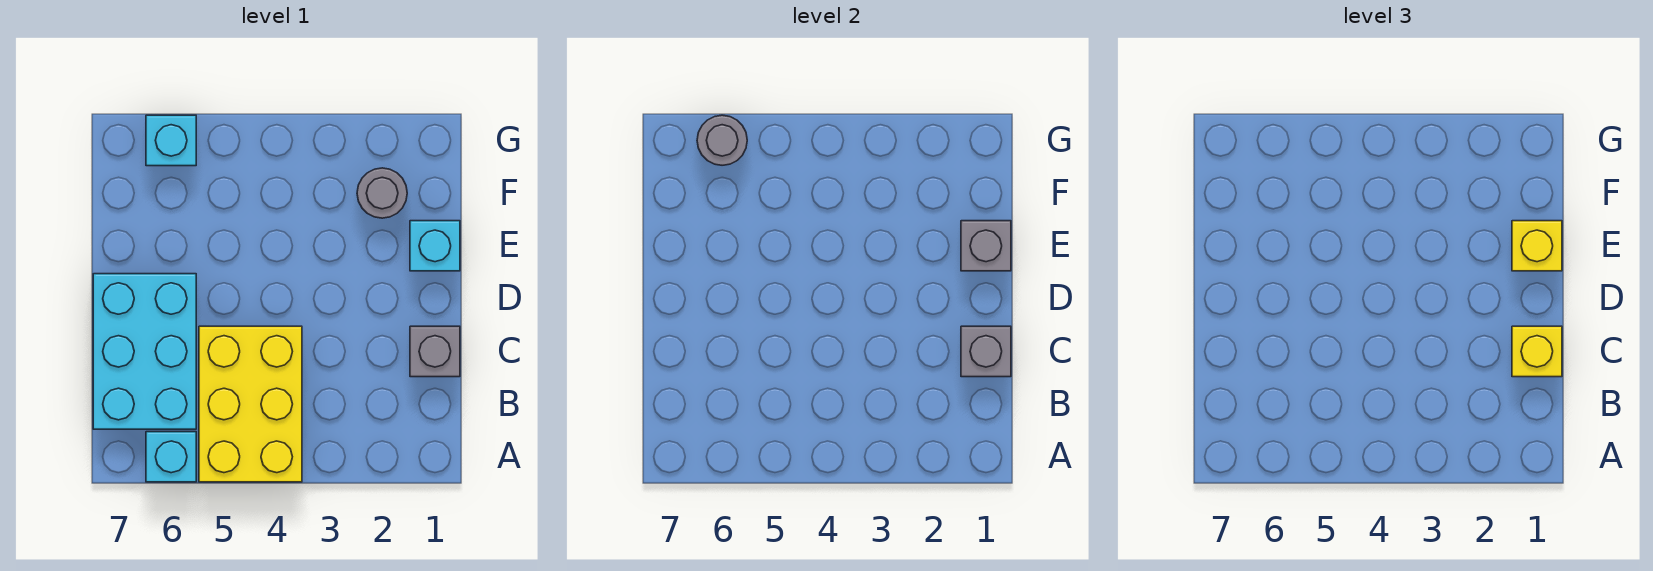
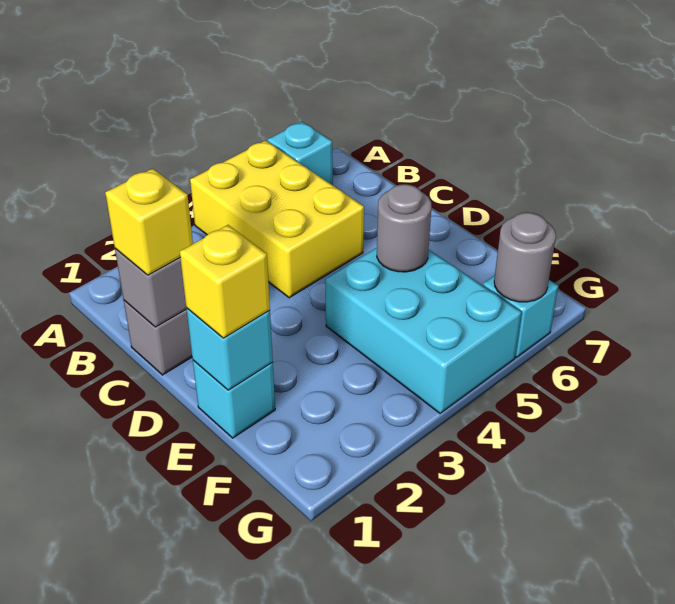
cyan brick B6:D7 level 1 -> cyan brick E4:G5 level 1
grey brick E1 level 2 -> cyan brick E1 level 2
grey round brick F2 level 1 -> grey round brick E5 level 2

